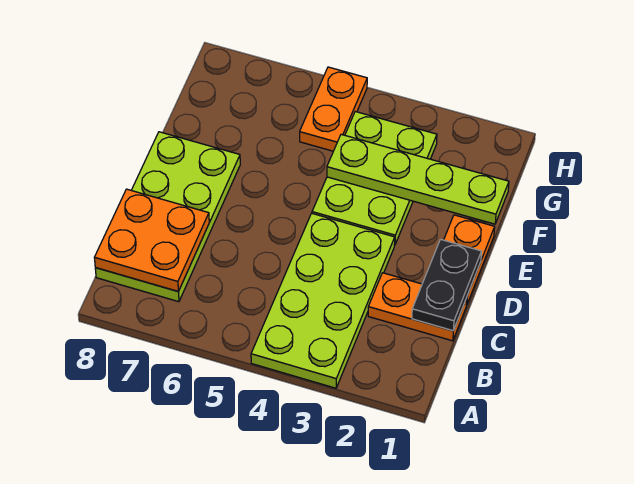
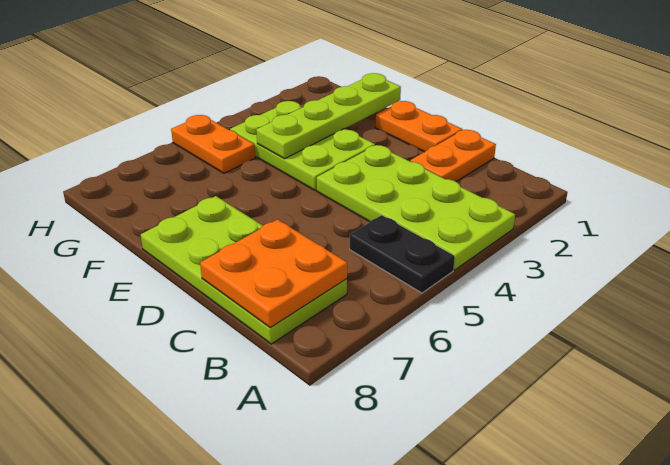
black plate C1:D1 level 2 -> black plate A5:B5 level 1

